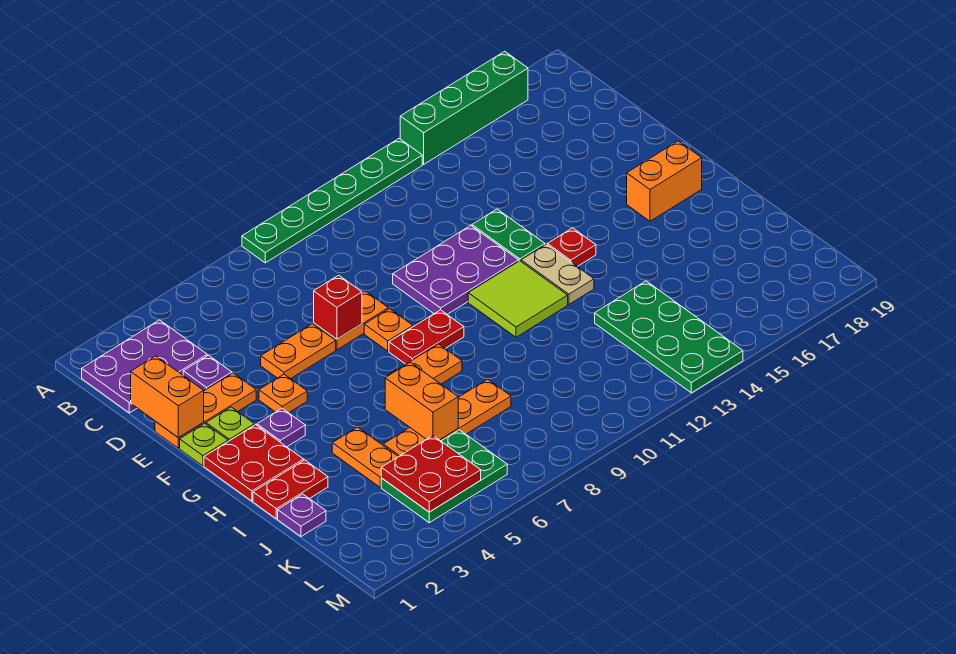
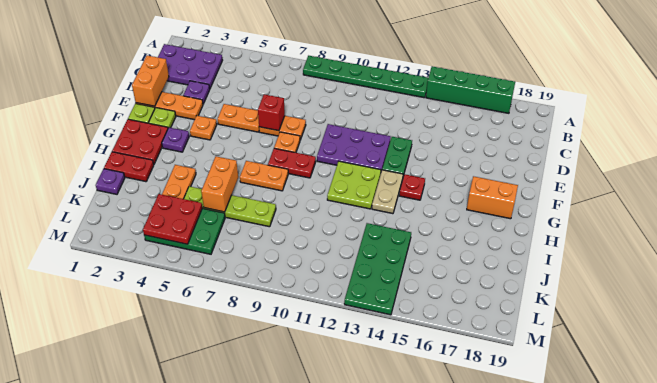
lime tile G11:H12 level 1 -> lime plate G11:H12 level 1
orange plate J5:J8 level 1 -> lime plate J5:J8 level 1

